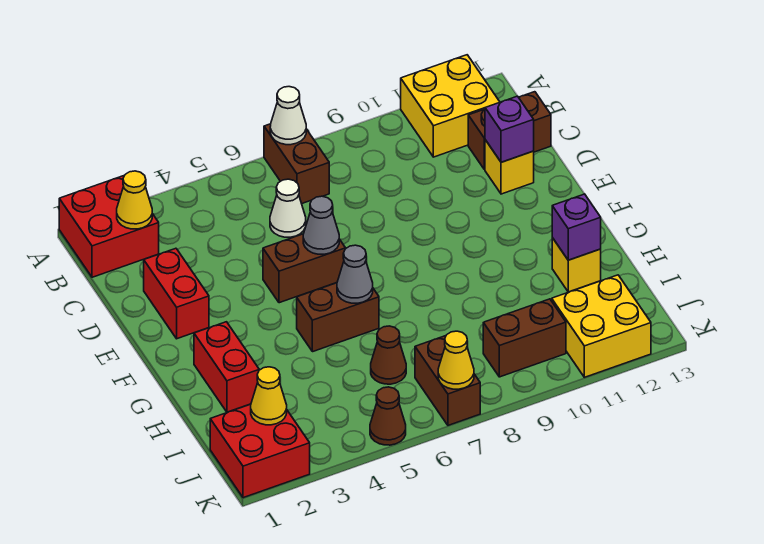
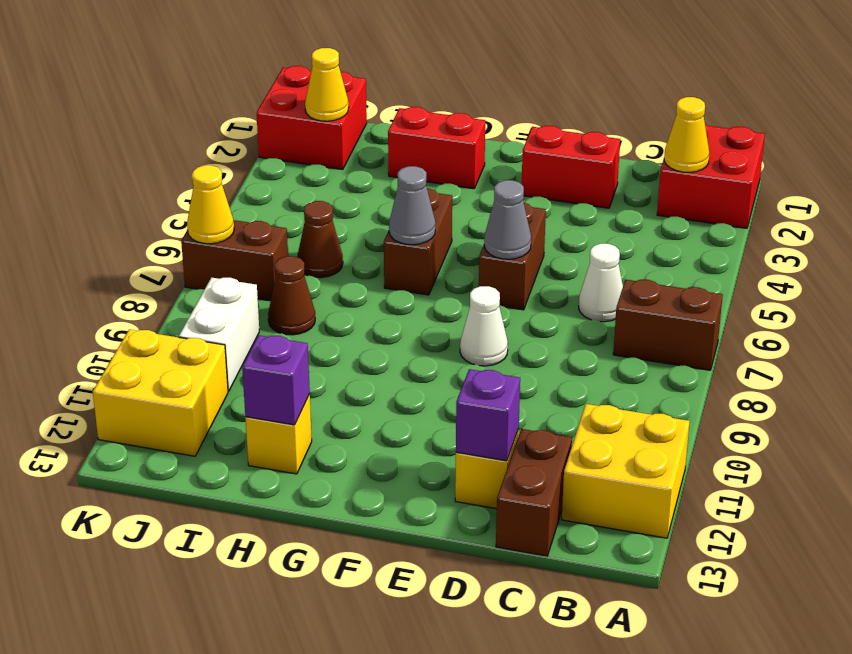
white cone A7 level 2 -> white cone E8 level 1
brown brick J9:J10 level 1 -> white brick J9:J10 level 1
brown cone K5 level 1 -> brown cone I8 level 1

